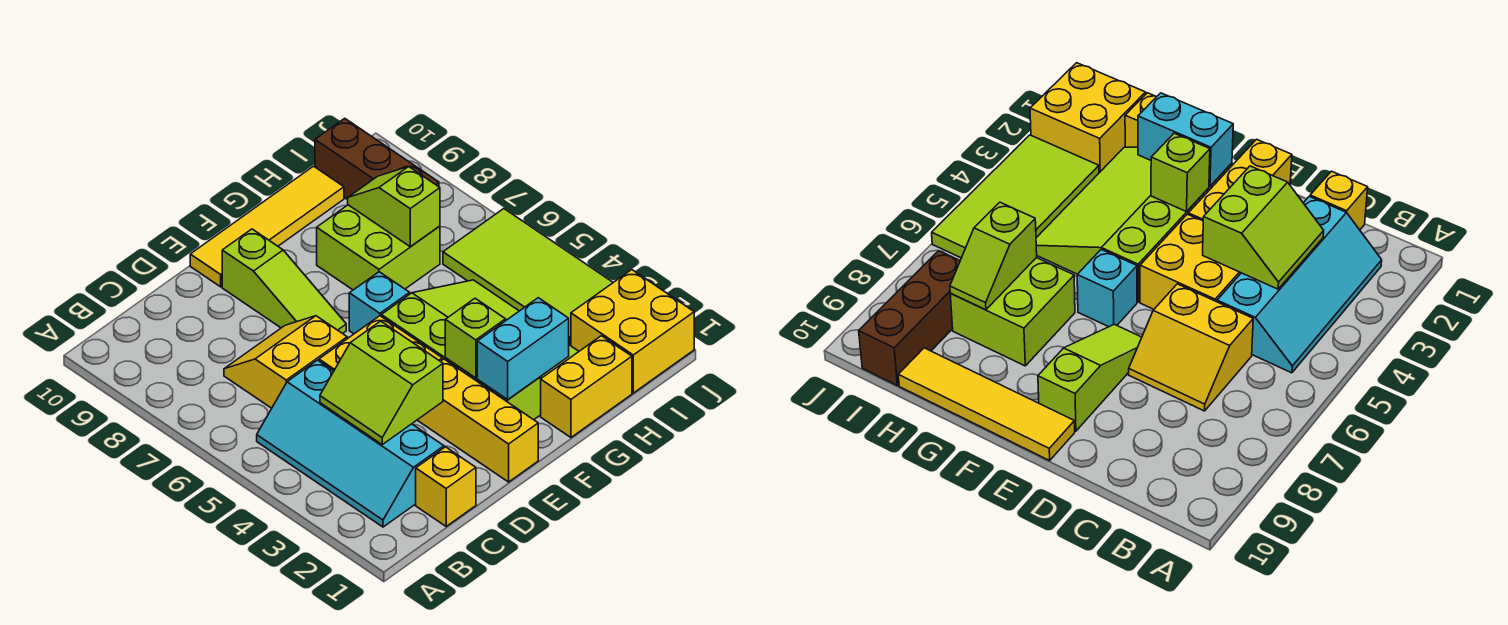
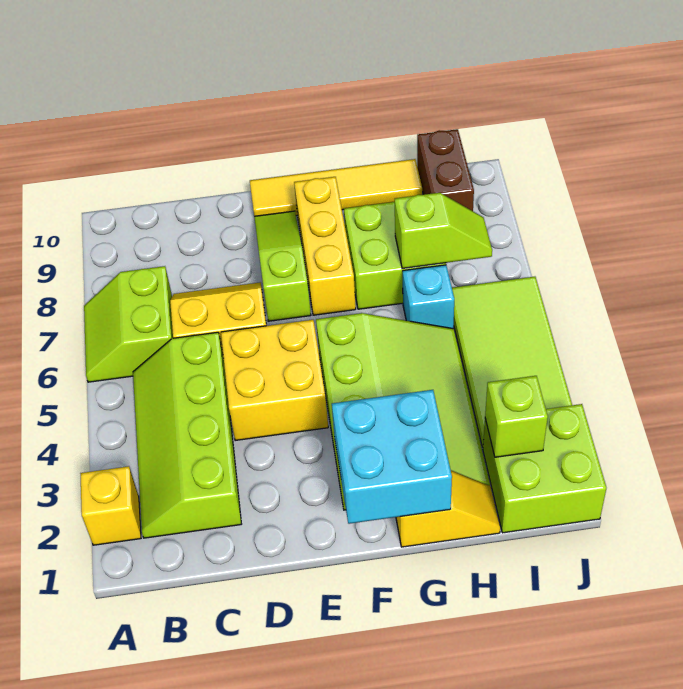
cyan slope B2:C5 level 1 top C -> lime slope B2:C5 level 1 top C
yellow brick C1 level 1 -> yellow brick A2 level 1
lime slope C3:D4 level 2 top D -> lime slope A6:B7 level 1 top B
yellow brick E1:E3 level 1 -> yellow brick F7:F9 level 1
lime slope E7:E9 level 1 top 9 -> lime slope E7:E9 level 1 top 7
cyan brick F2:G2 level 2 -> cyan brick F1:G2 level 2
lime brick F3 level 2 -> lime brick I2 level 2
cyan brick F6 level 1 -> cyan brick H6 level 1
yellow brick G1:H1 level 1 -> yellow slope G1:H1 level 1 top G
lime slope H7:H8 level 2 top 7 -> lime slope H7:I7 level 2 top H
yellow brick I1:J2 level 1 -> lime brick I1:J2 level 1
brown brick I8:I10 level 1 -> brown brick I9:I10 level 1

